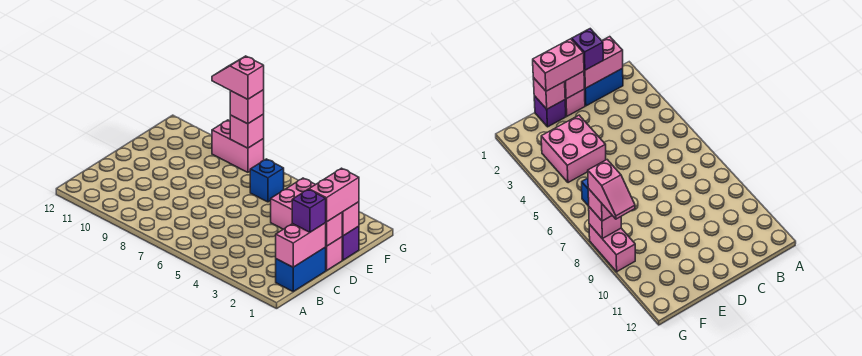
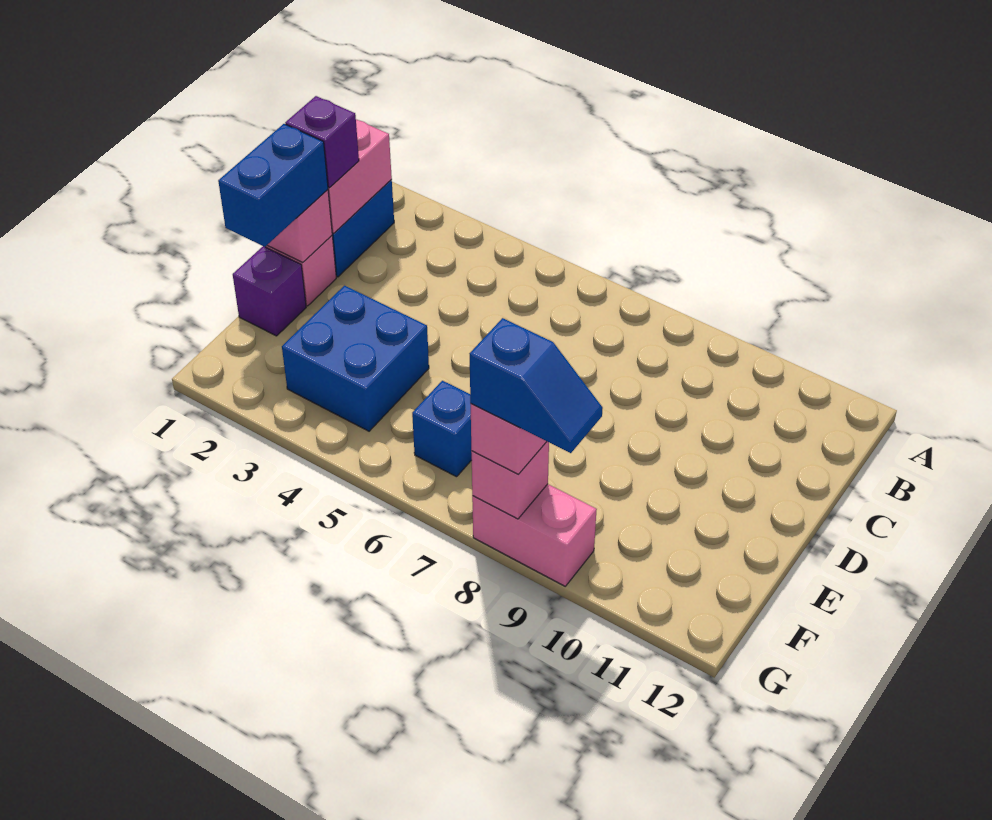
pink brick D1:E1 level 3 -> blue brick D1:E1 level 3
pink brick E1 level 2 -> none
pink brick E3:F4 level 1 -> blue brick E3:F4 level 1
pink slope G8:G9 level 4 top 8 -> blue slope G8:G9 level 4 top 8

